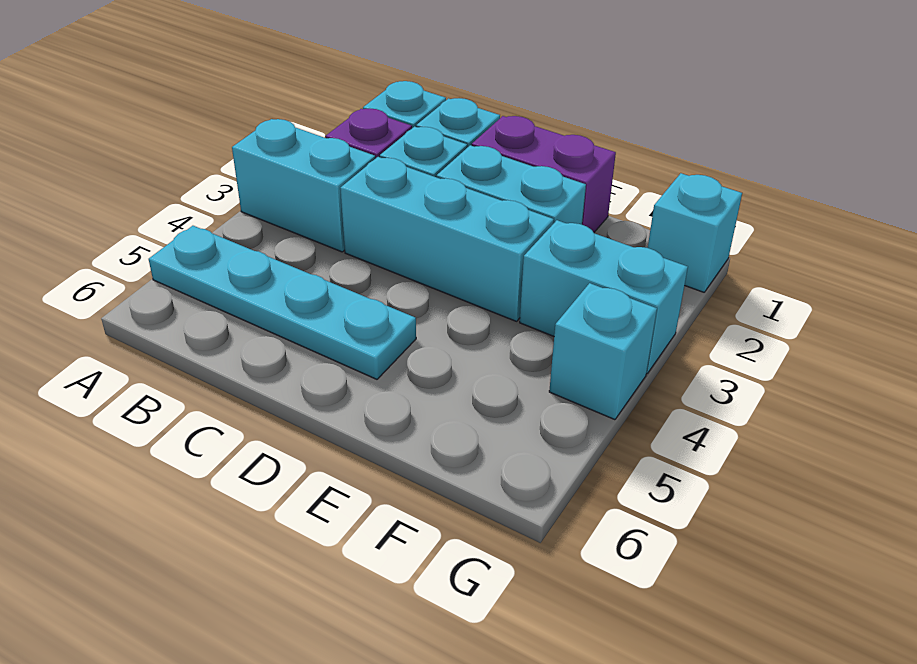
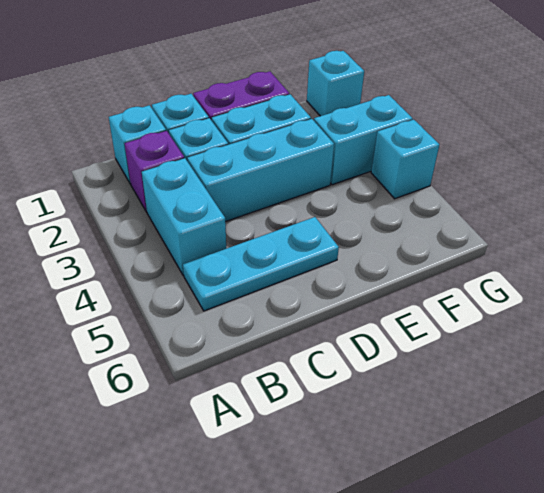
cyan brick A3:B3 level 1 -> cyan brick B3:B4 level 1
cyan plate A5:D5 level 1 -> cyan plate B5:D5 level 1

